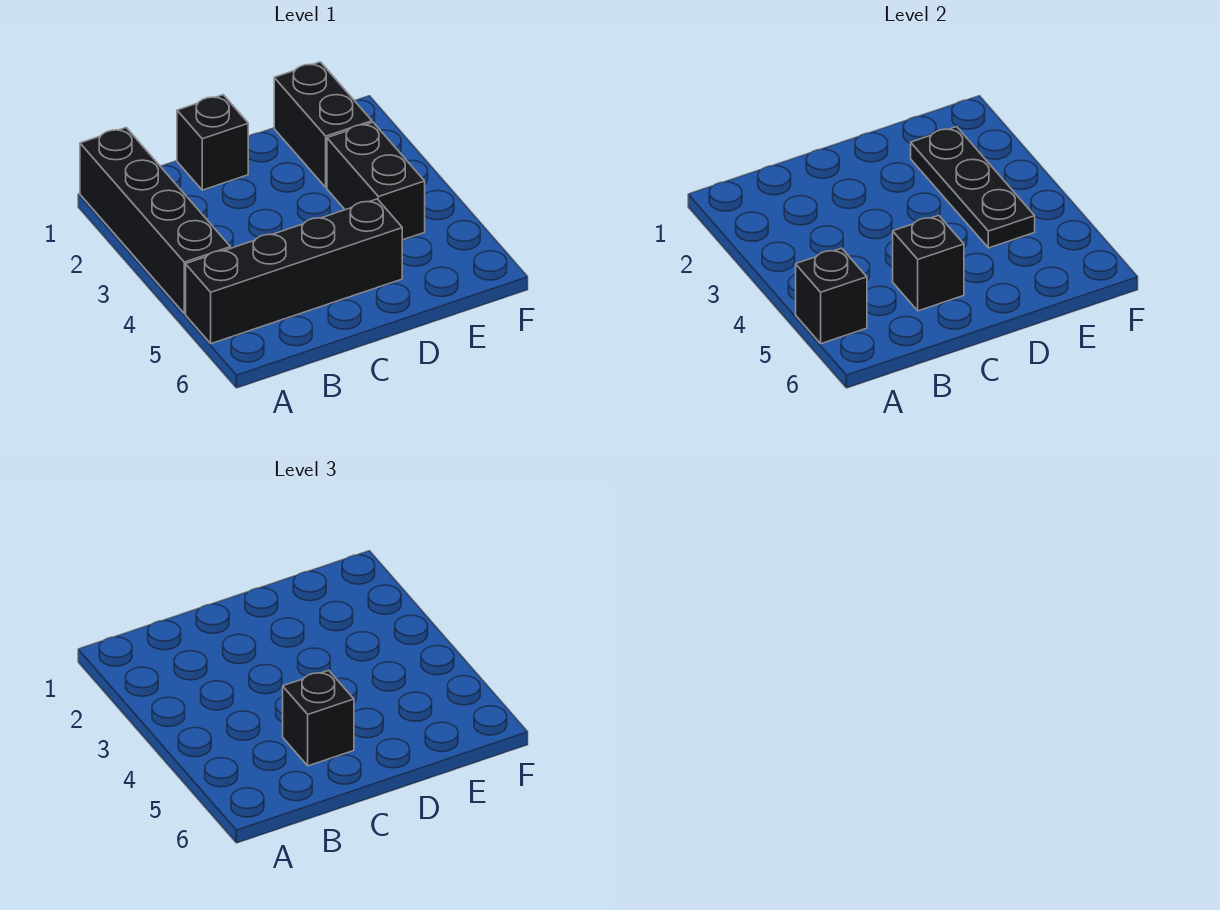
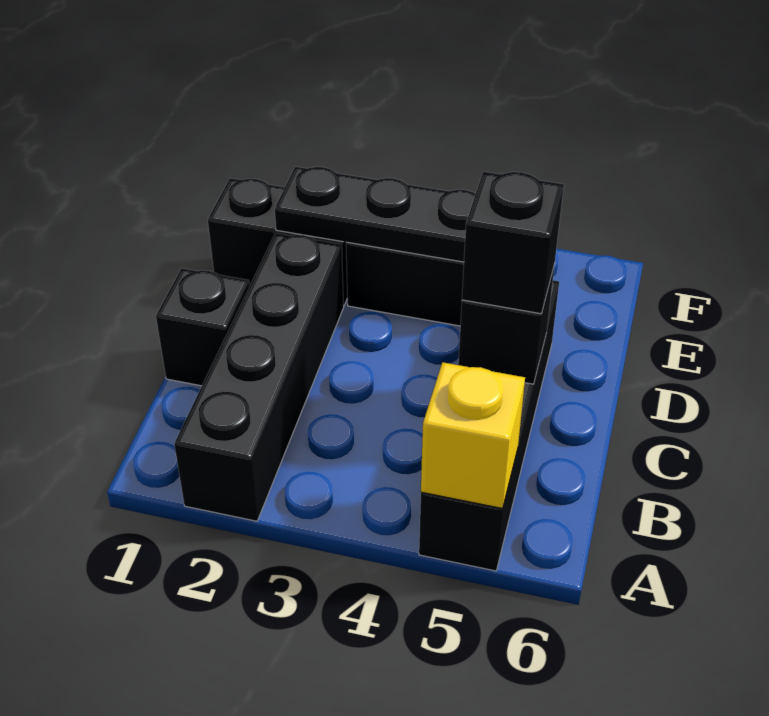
black brick A1:A4 level 1 -> black brick A2:D2 level 1
black brick A5 level 2 -> yellow brick A5 level 2

